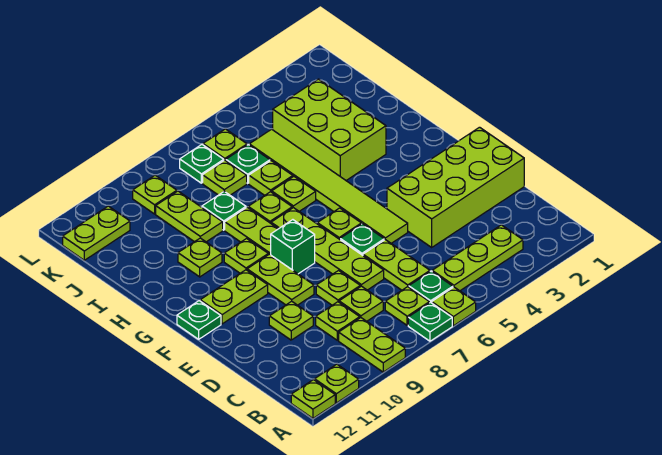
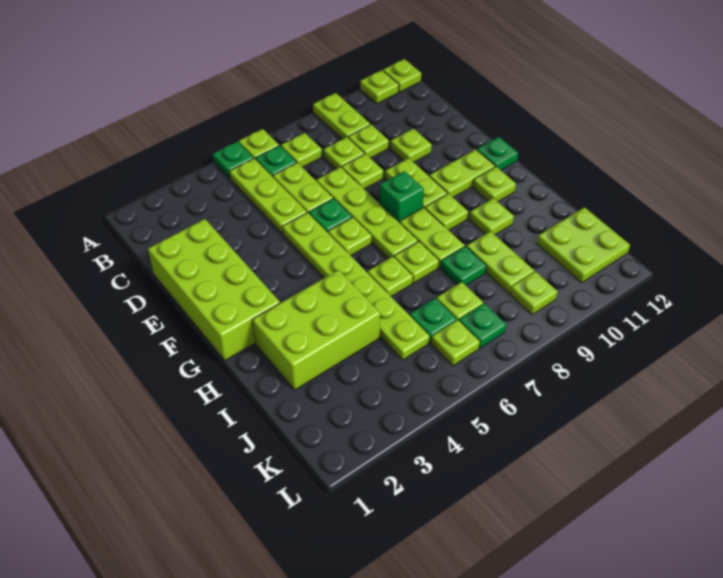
green plate A7 level 1 -> green plate A5 level 1
lime plate B3:B5 level 1 -> lime plate B5:D5 level 1
lime brick D1:E4 level 1 -> lime brick D1:G2 level 1
lime tile E5:J5 level 1 -> lime plate E5:J5 level 1
lime brick H3:J4 level 1 -> lime brick H2:I4 level 1
lime plate I6 level 1 -> lime plate G11 level 1
lime plate K11:K12 level 1 -> lime plate J11:K12 level 1

